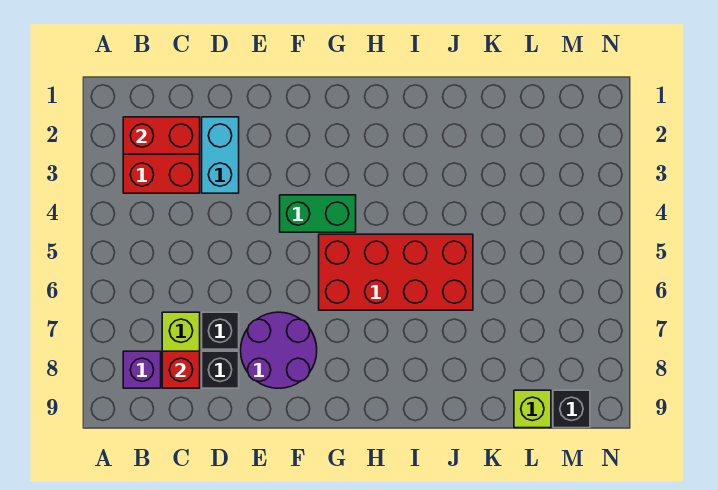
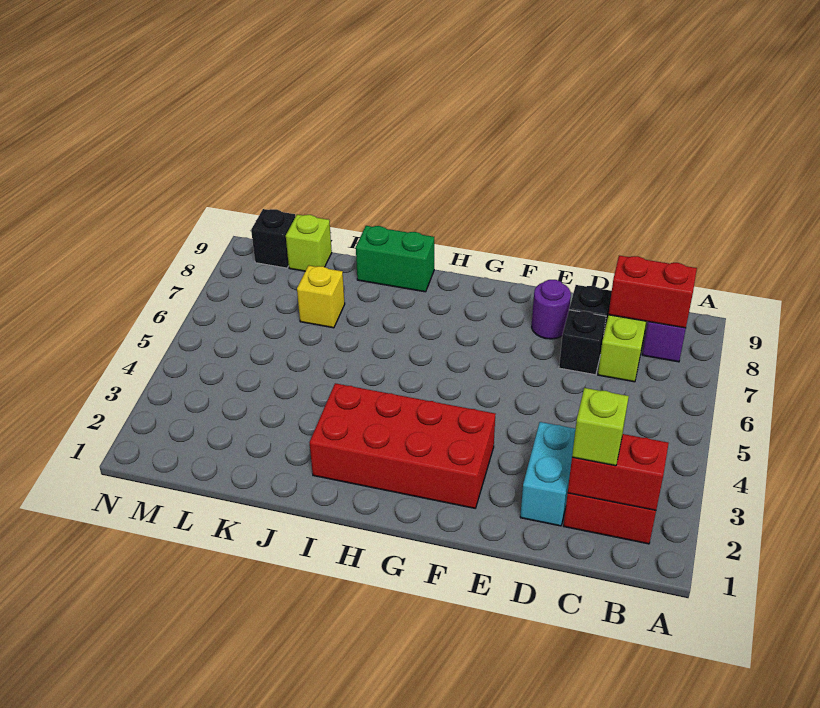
none -> lime brick C2 level 3
red brick C8 level 2 -> red brick B8:C8 level 2
purple round brick E7:F8 level 1 -> purple round brick E8 level 1
green brick F4:G4 level 1 -> green brick I9:J9 level 1
red brick G5:J6 level 1 -> red brick F2:I3 level 1
none -> yellow brick K7 level 1

